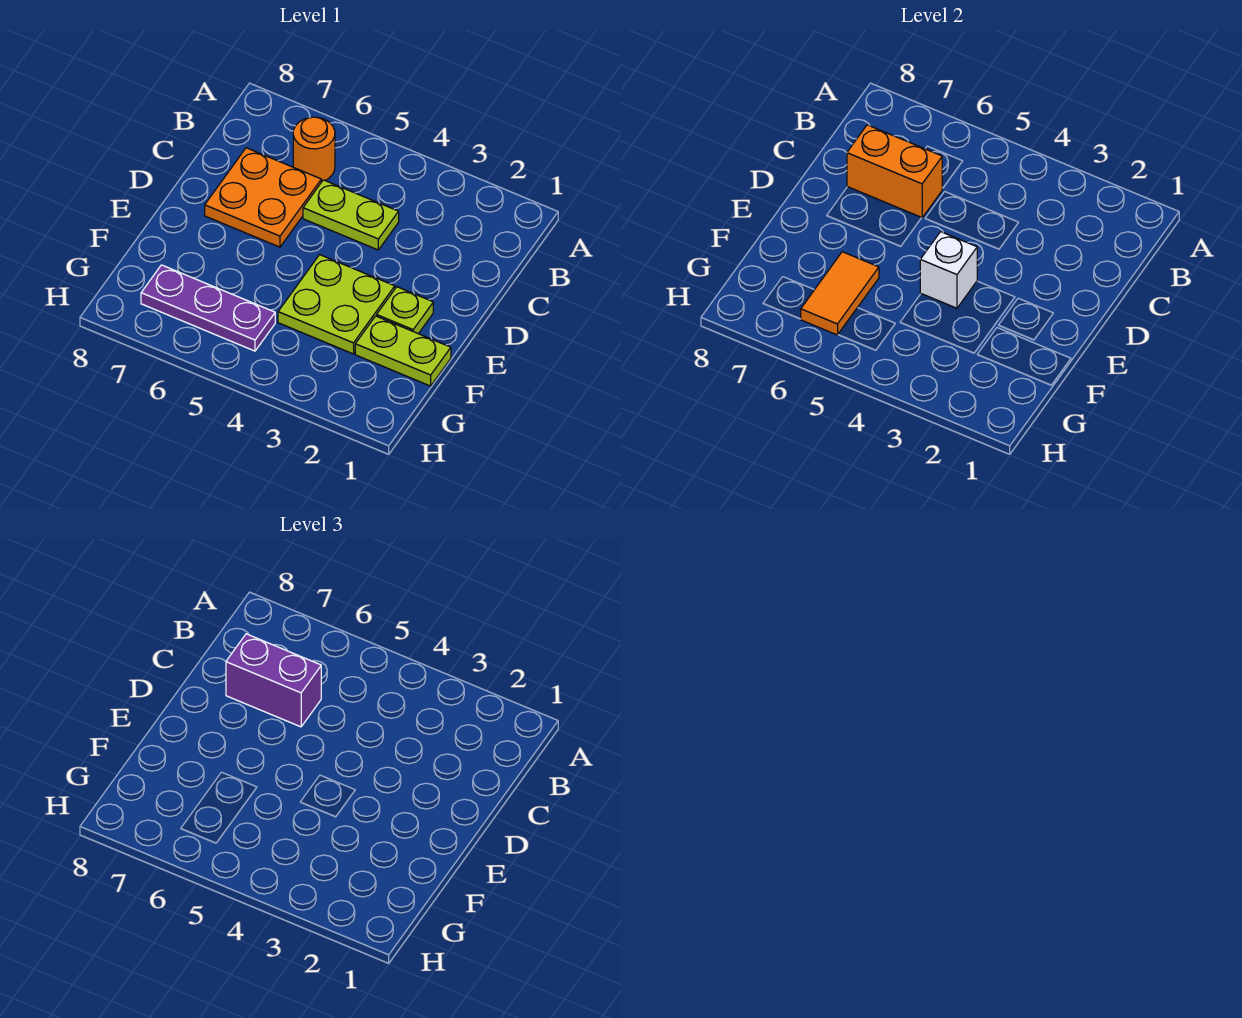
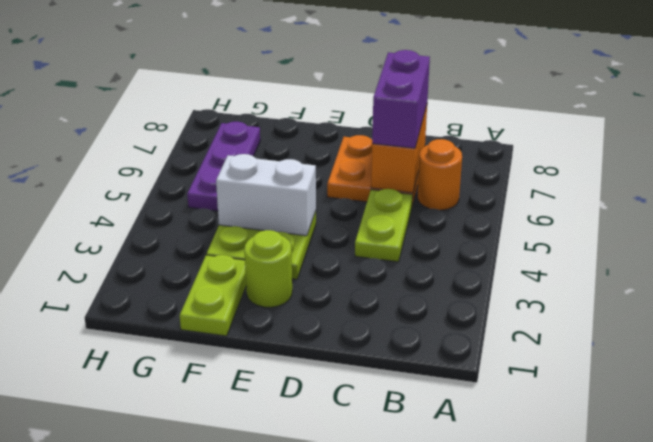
lime plate E2 level 1 -> lime round brick E2 level 1
white brick E4 level 2 -> white brick E4:F4 level 2
orange tile F6:G6 level 2 -> none

